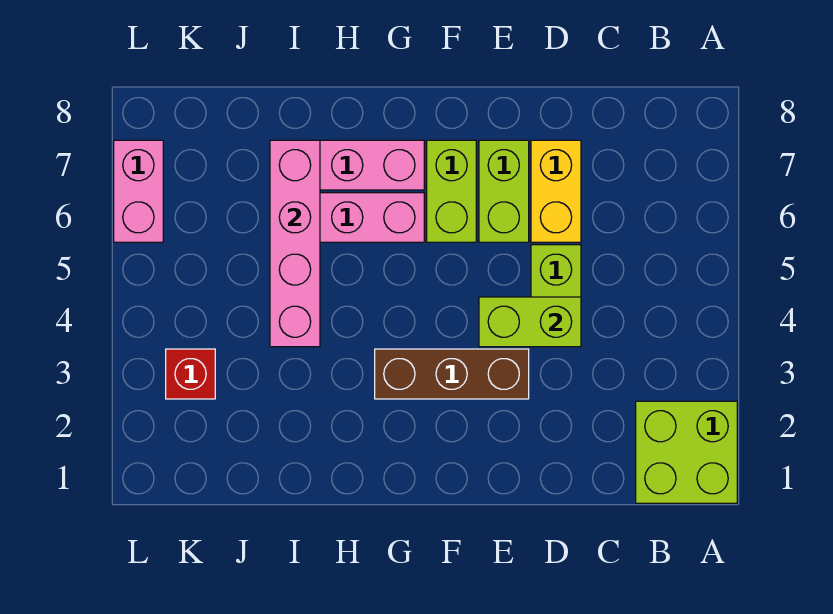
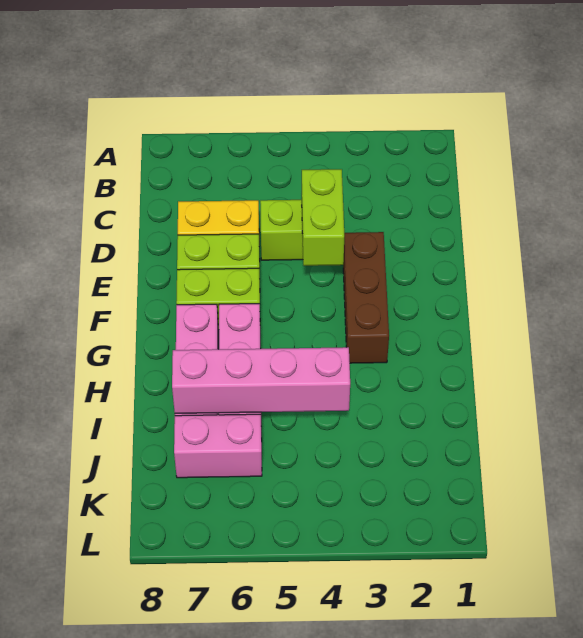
lime brick A1:B2 level 1 -> none
red brick K3 level 1 -> none
pink brick L6:L7 level 1 -> pink brick J6:J7 level 1

